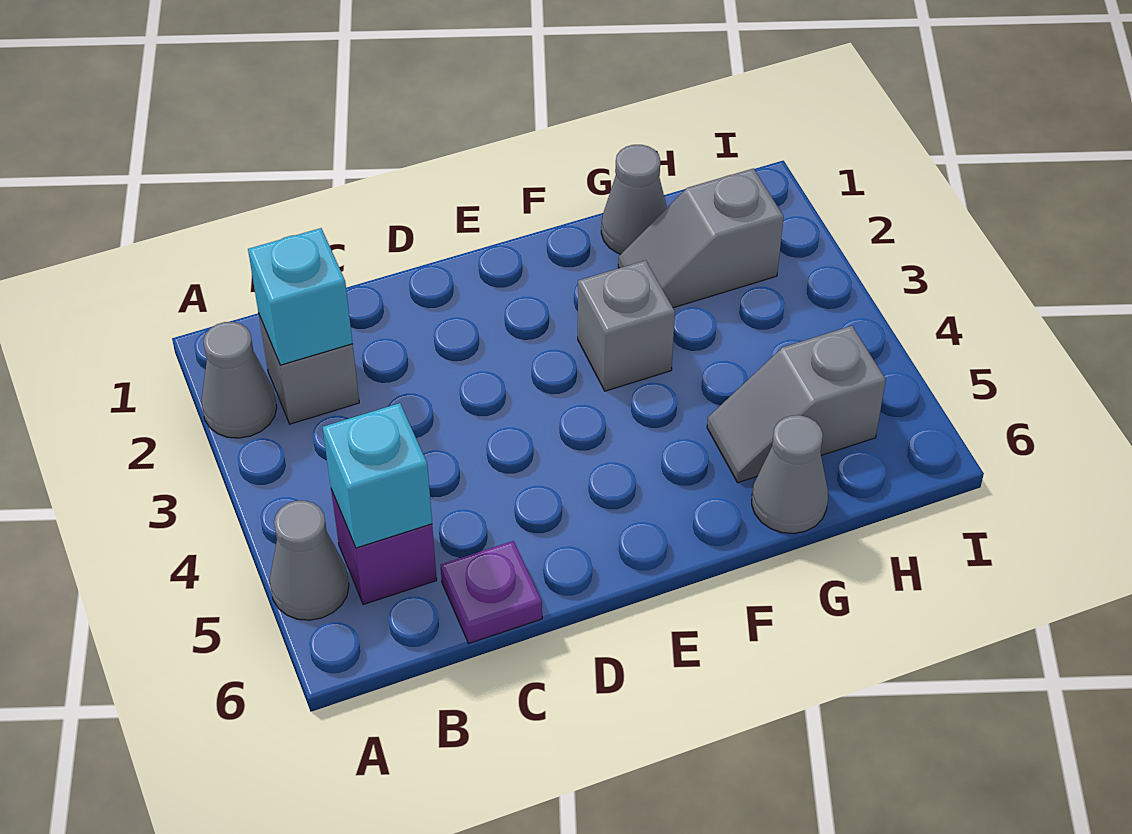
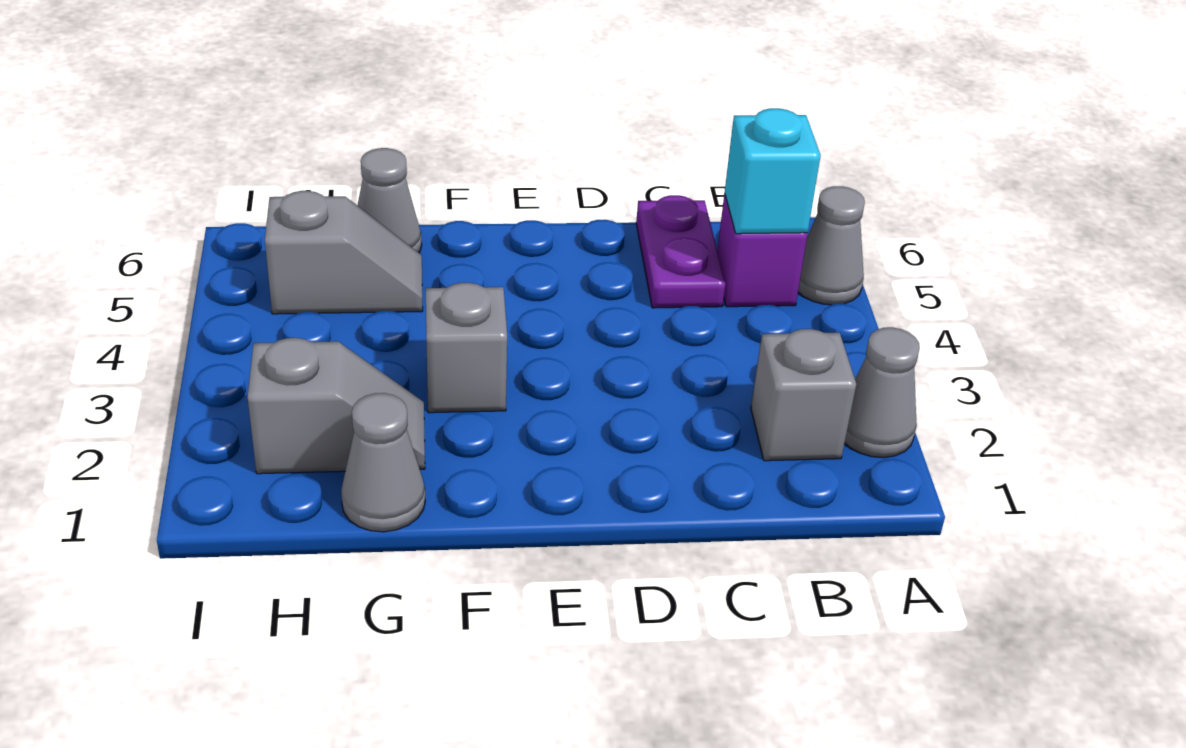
cyan brick B2 level 2 -> none
purple plate C6 level 1 -> purple plate C5:C6 level 1

